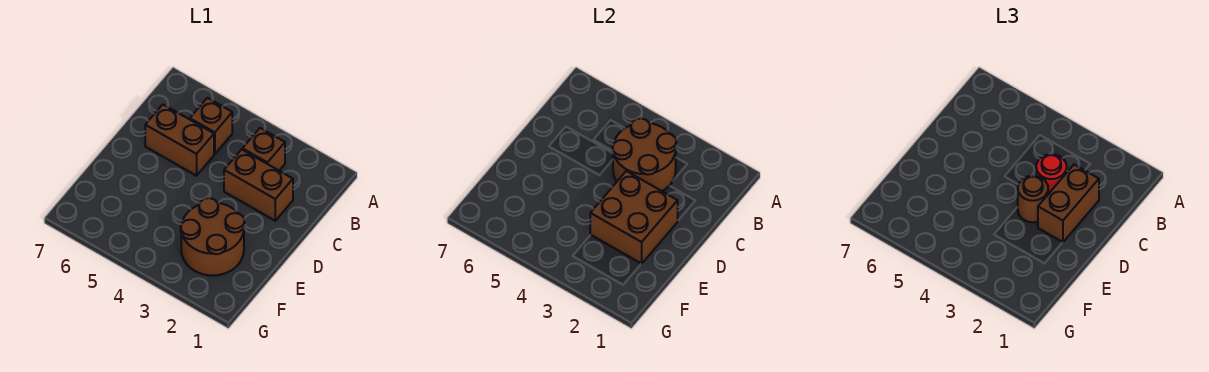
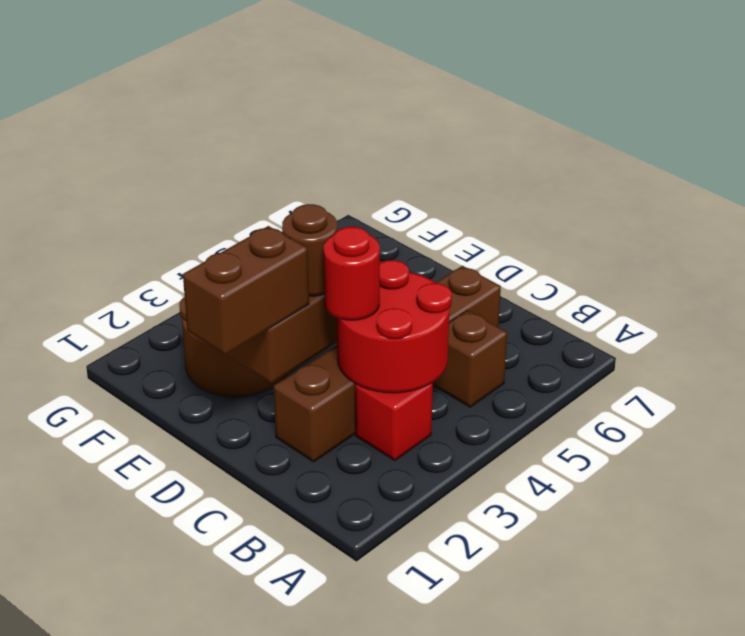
brown brick B3 level 1 -> red brick B3 level 1
brown round brick B3:C4 level 2 -> red round brick B3:C4 level 2
brown brick C2:D2 level 3 -> brown brick D1:D2 level 3

